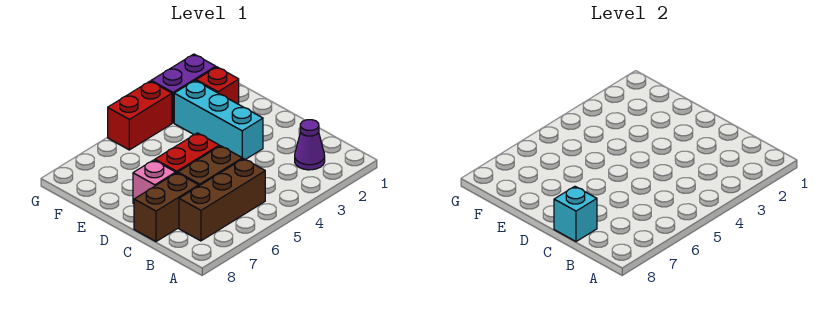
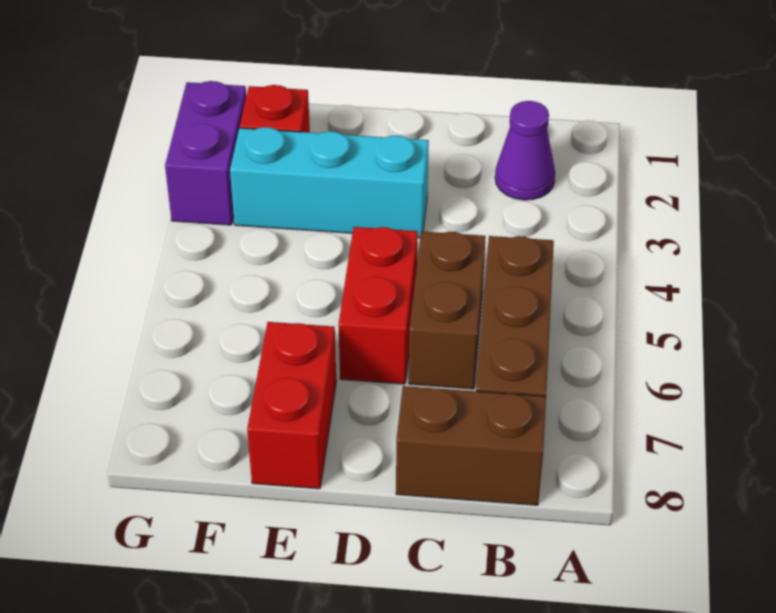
brown brick C7:C8 level 1 -> brown brick B8:C8 level 1
cyan brick C8 level 2 -> none
pink brick D7 level 1 -> none
red brick G4:G5 level 1 -> red brick E7:E8 level 1

